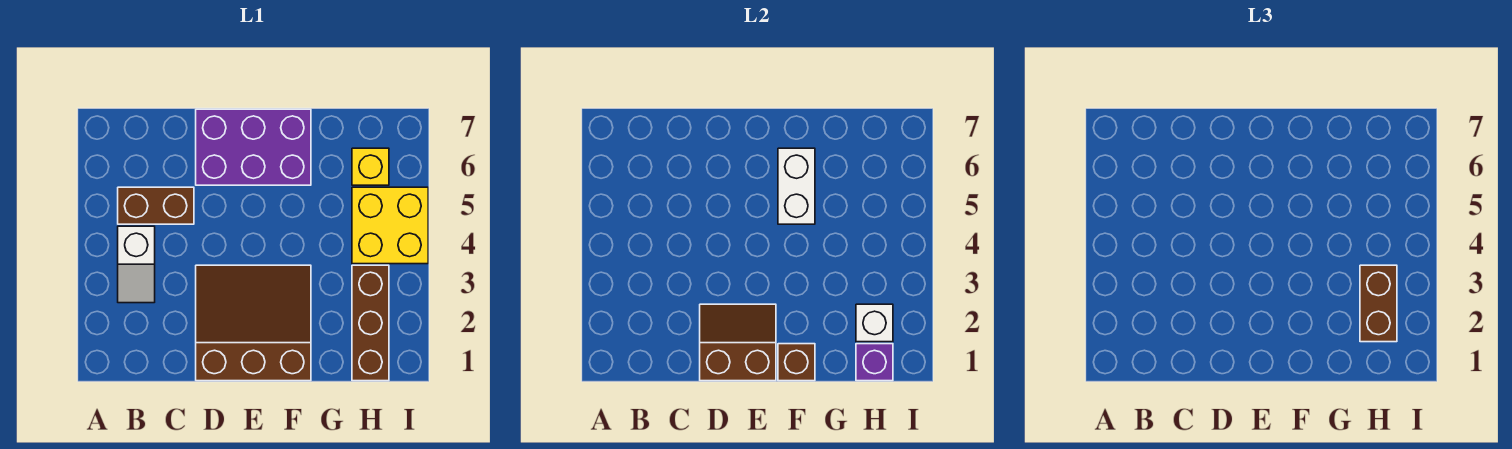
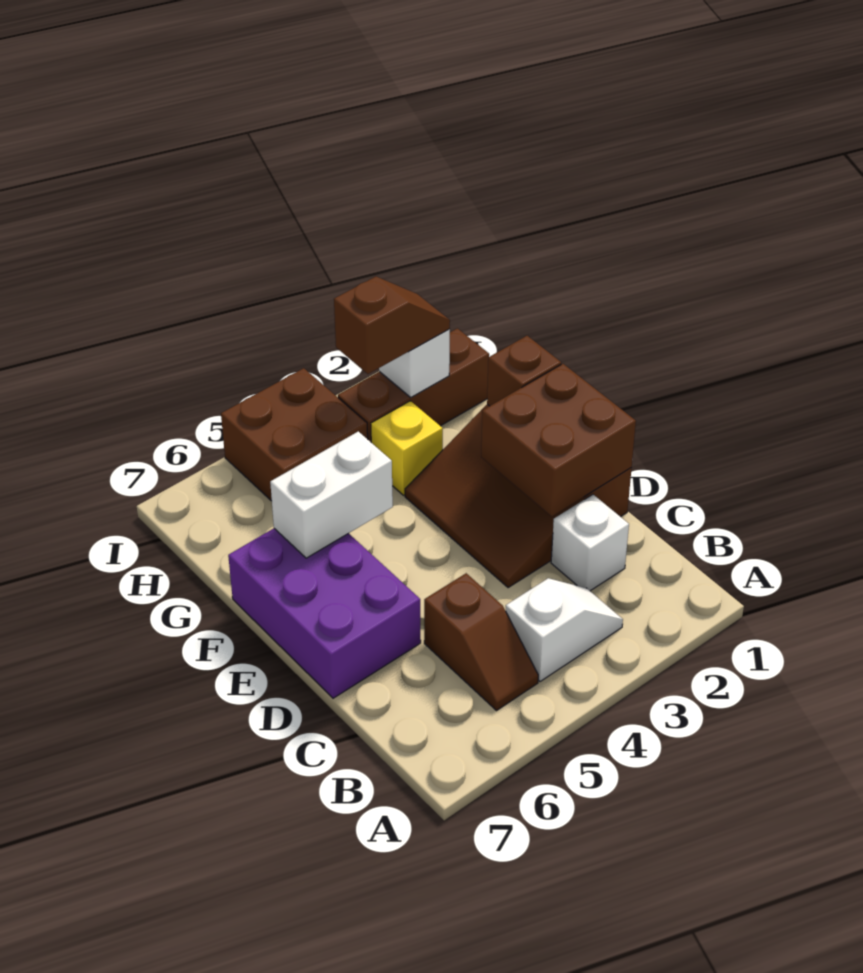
brown brick B5:C5 level 1 -> brown slope B5:C5 level 1 top C
none -> white brick C2 level 1
brown slope D1:E2 level 2 top 1 -> brown brick D1:E2 level 2
purple brick H1 level 2 -> none
brown brick H2:H3 level 3 -> brown slope H2:H3 level 3 top 3
yellow brick H4:I5 level 1 -> brown brick H4:I5 level 1
yellow brick H6 level 1 -> yellow brick G3 level 1

